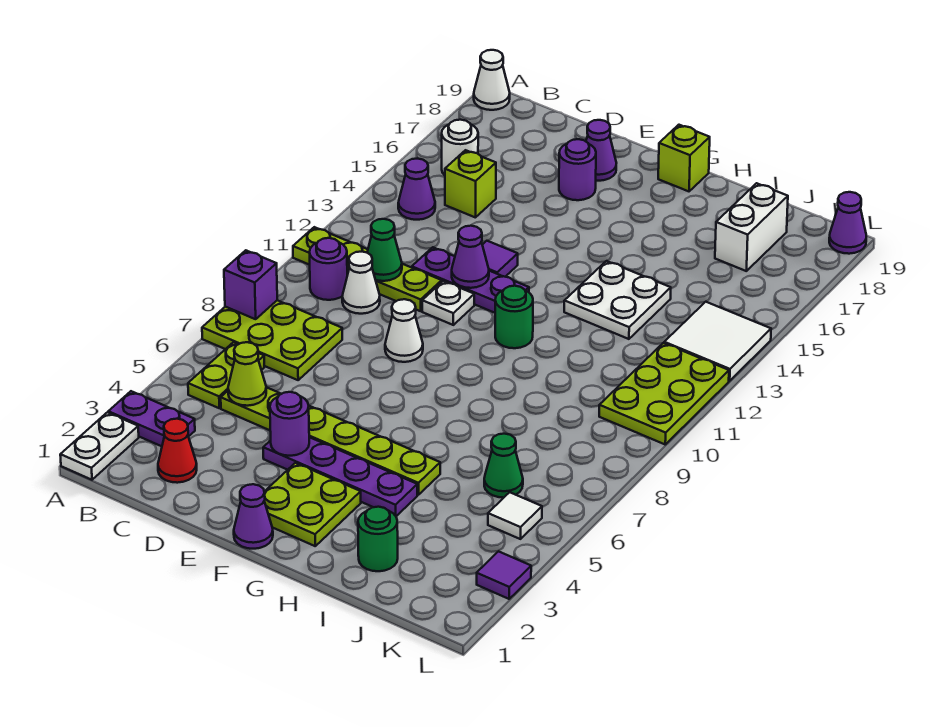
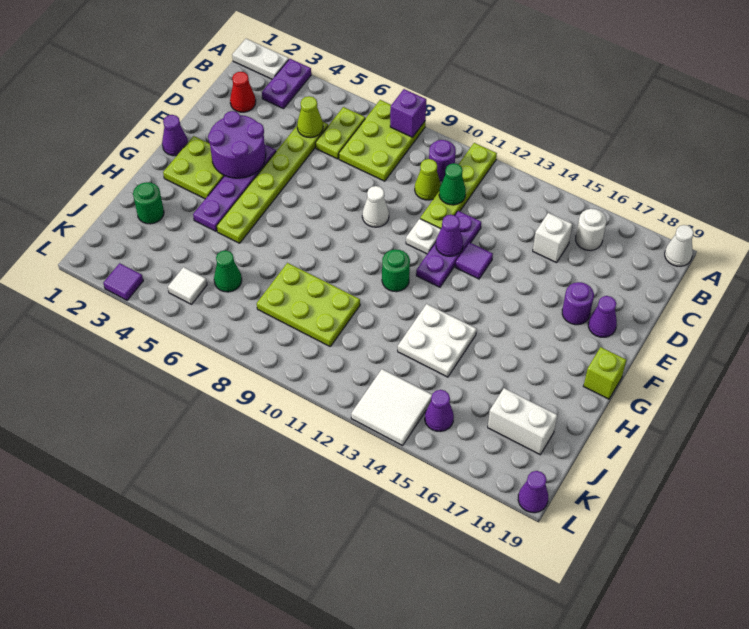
lime plate B5:B6 level 1 -> lime plate B6:C6 level 1
purple cone B14 level 1 -> purple cone K15 level 1
white cone C10 level 1 -> lime cone C10 level 1
lime brick C15 level 1 -> white brick C15 level 1
purple round brick E4 level 2 -> purple round brick E3:F4 level 2
lime plate K10:L12 level 1 -> lime plate I8:J10 level 1

